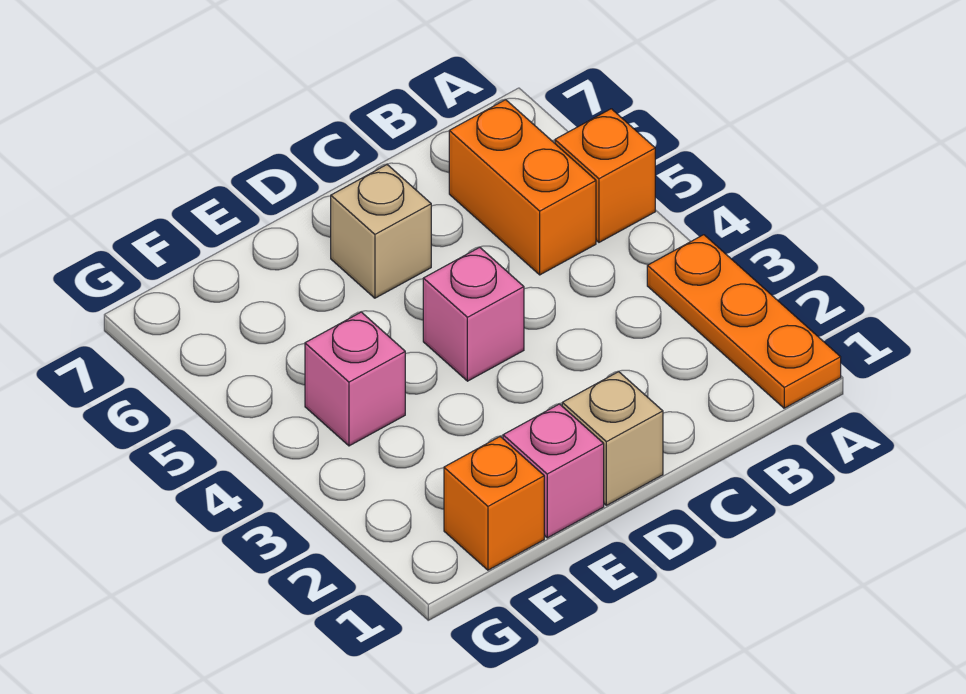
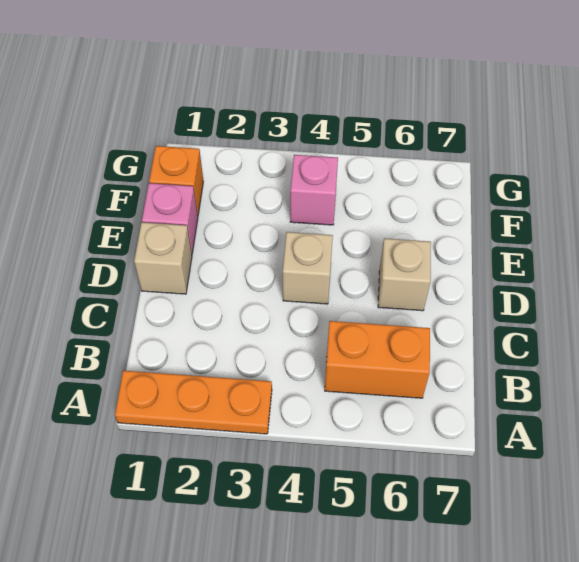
orange brick A5 level 1 -> none
pink brick D4 level 1 -> tan brick D4 level 1

